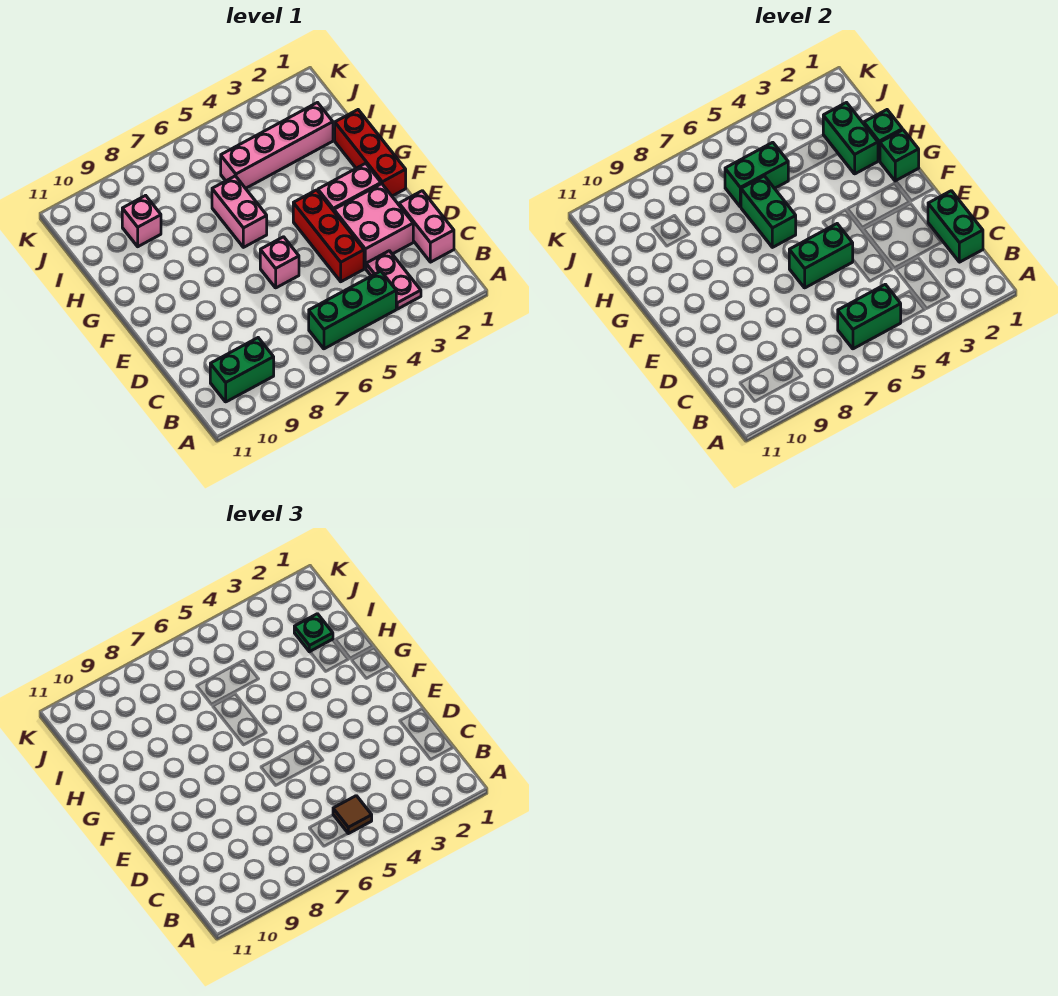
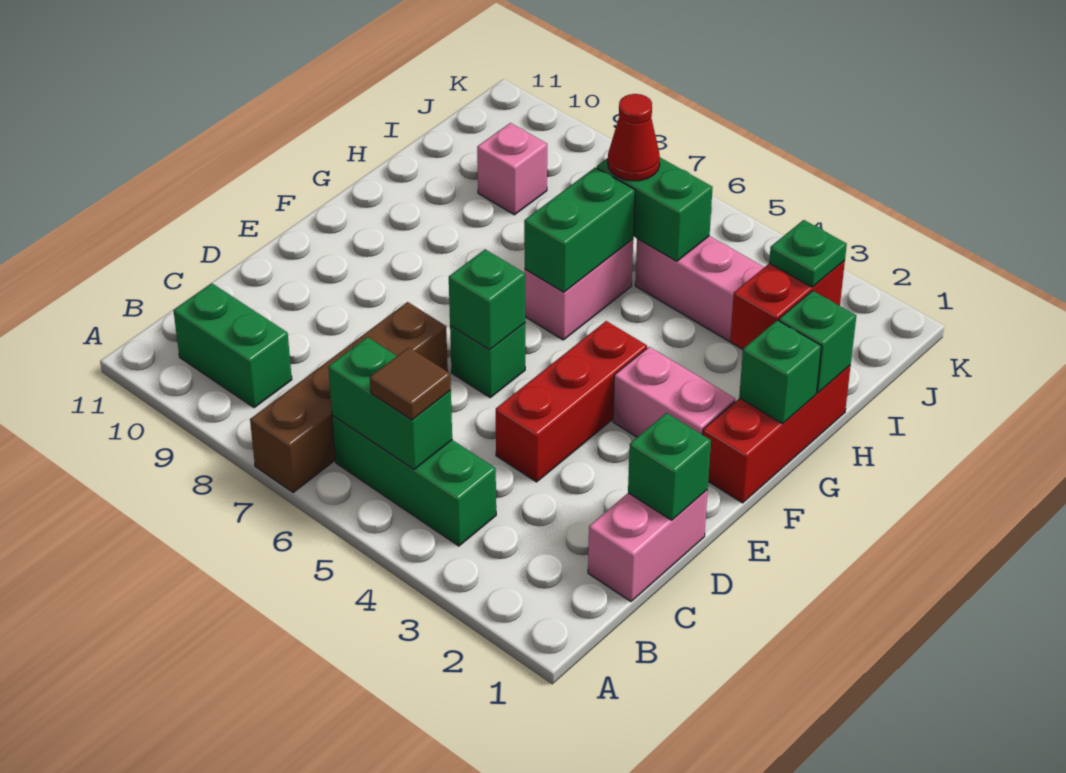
none -> brown brick A7:D7 level 1
pink plate B3:C3 level 1 -> none
green brick C1:D1 level 2 -> green brick D1 level 2
pink brick D2:E3 level 1 -> none
green brick E5:E6 level 2 -> green brick E6 level 2
pink brick E6 level 1 -> green brick E6 level 1
green brick H2:I2 level 2 -> red brick H2:I2 level 2
none -> red cone I6 level 3

